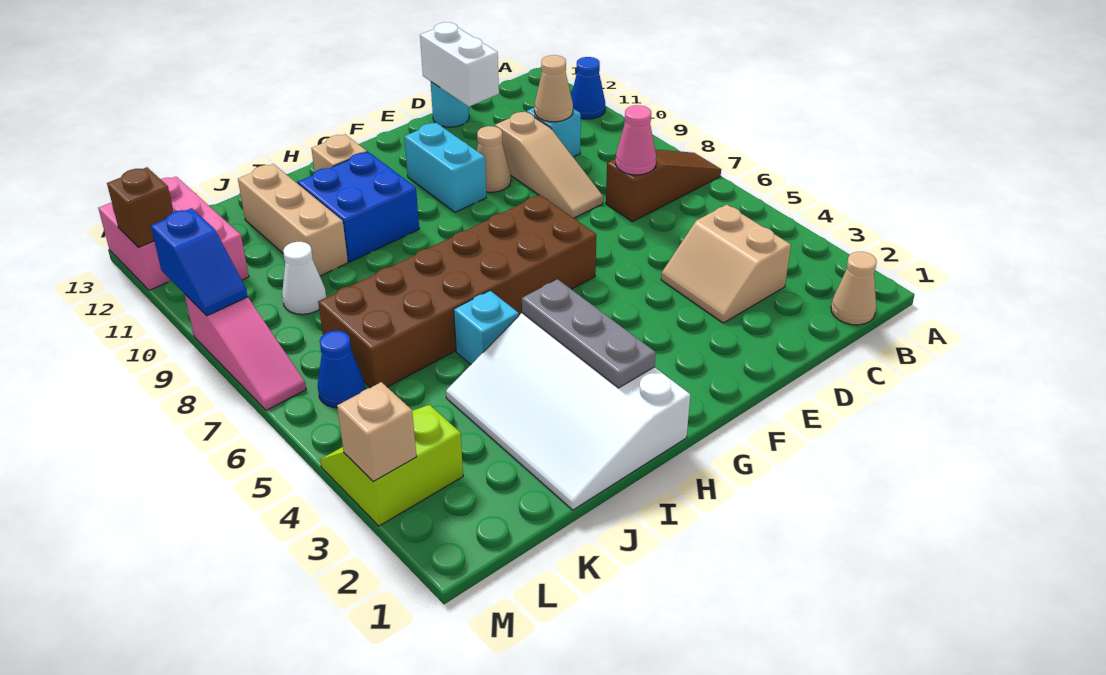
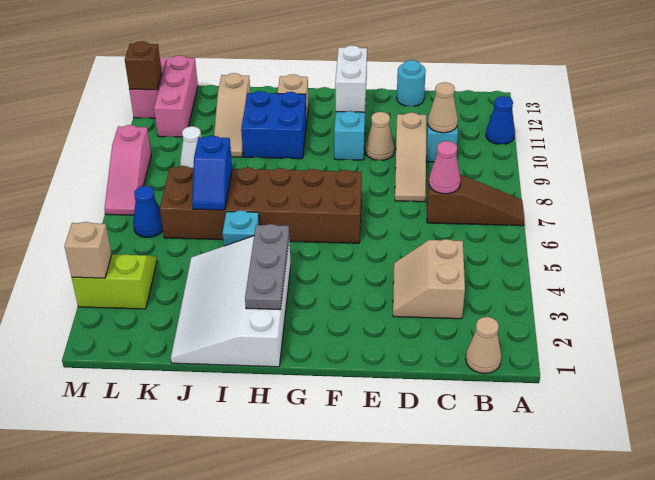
white brick D12:D13 level 2 -> white brick F11:F12 level 2
tan brick J10:J12 level 1 -> tan slope J10:J12 level 1 top 12
blue slope M9:M10 level 2 top 10 -> blue slope J6:J7 level 2 top 7

